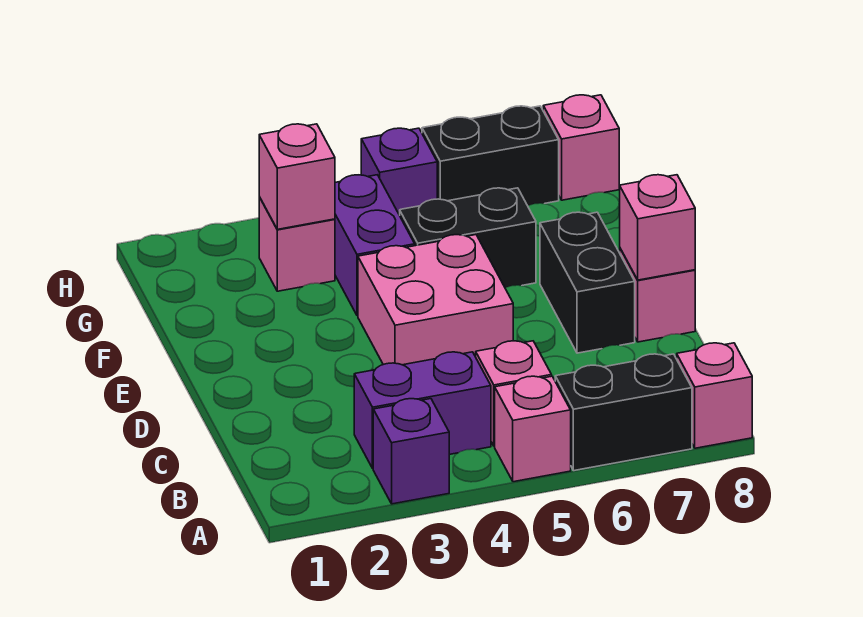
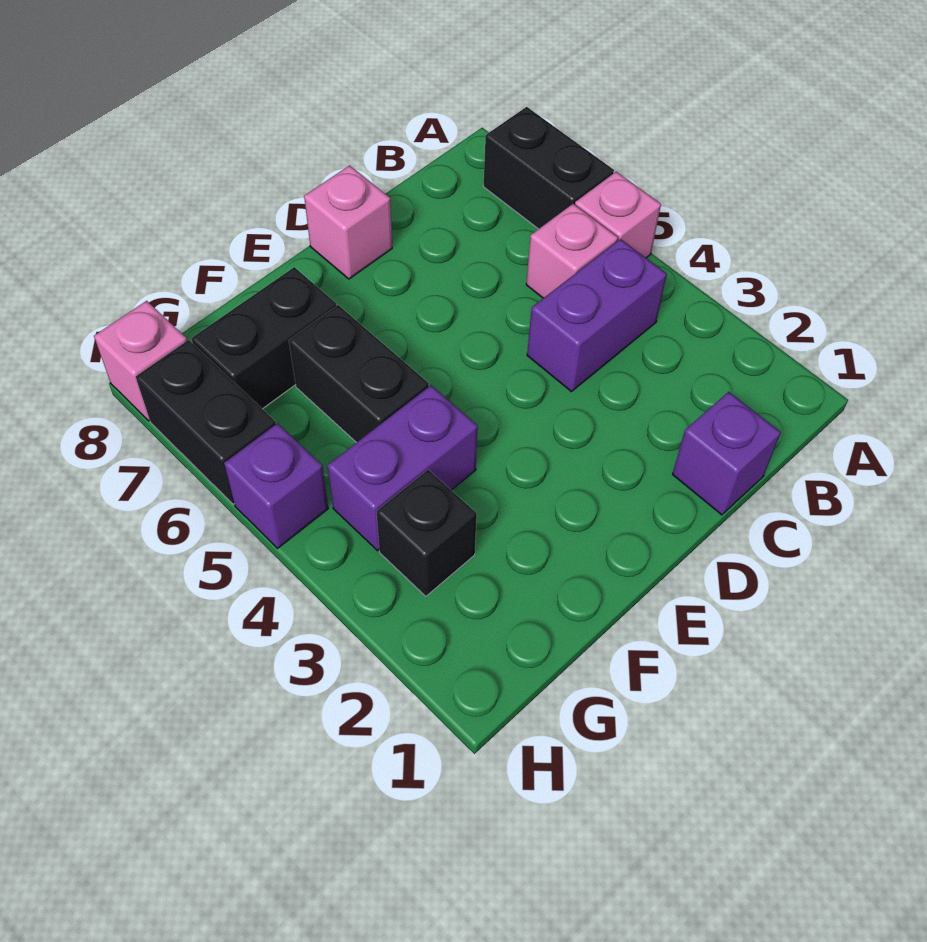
purple brick A3 level 1 -> purple brick C1 level 1
pink brick A8 level 1 -> none
purple brick B3:B4 level 1 -> purple brick B4:C4 level 1
pink brick D4:E5 level 1 -> none
black brick D7:E7 level 1 -> black brick F7:G7 level 1
pink brick D8 level 2 -> none
pink brick G3 level 1 -> black brick G3 level 1
pink brick G3 level 2 -> none

